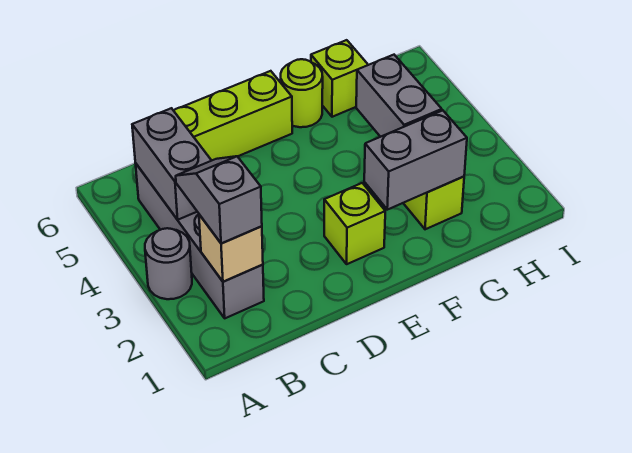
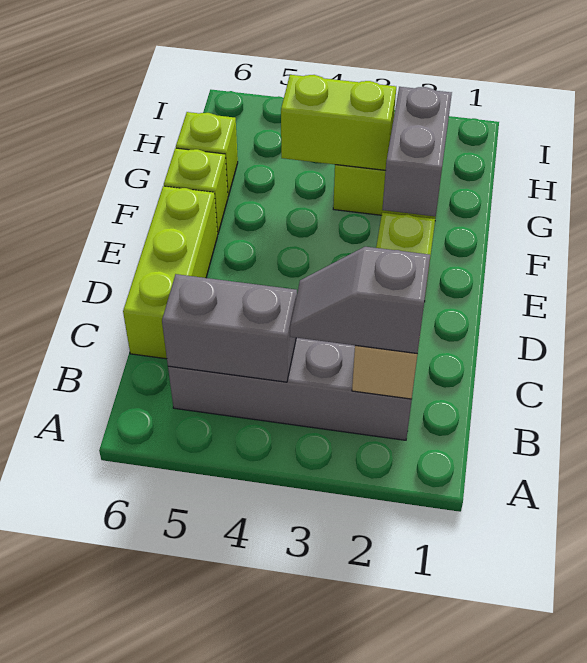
grey round brick A3 level 1 -> none
lime round brick F6 level 1 -> lime brick F6 level 1
grey brick G3:G4 level 2 -> lime brick G3:G4 level 2

